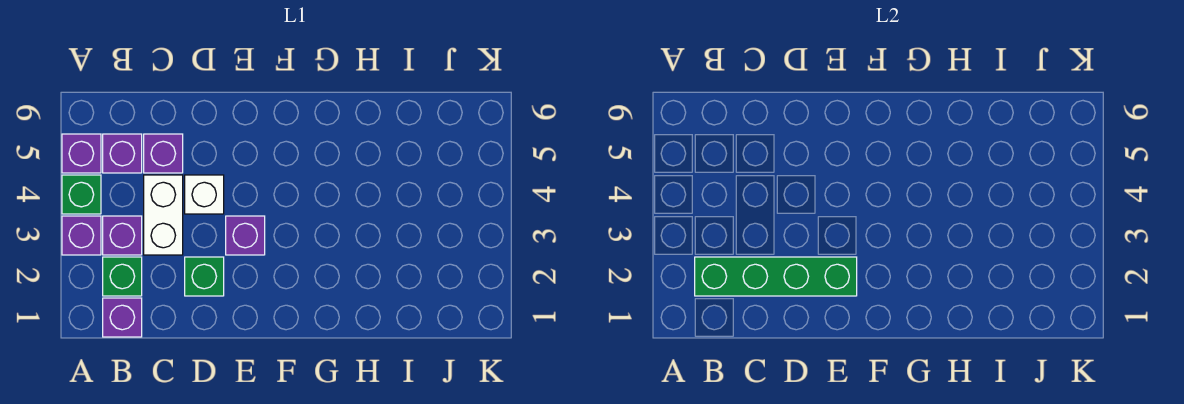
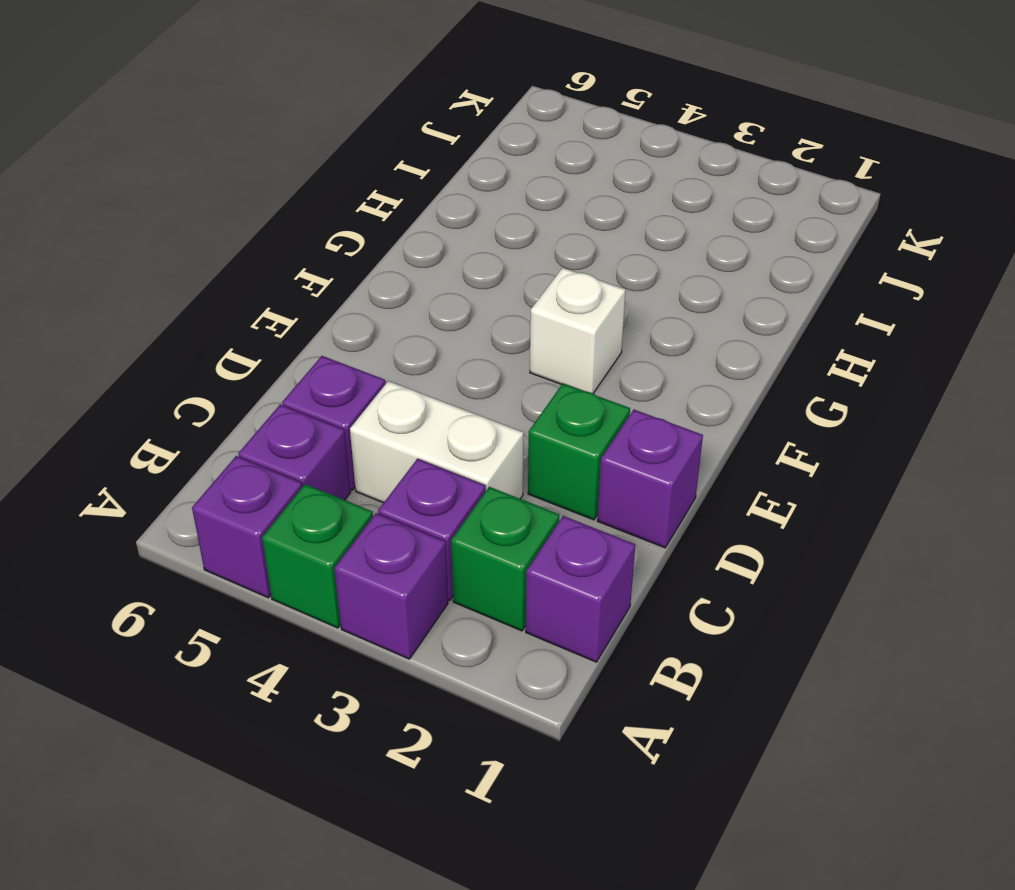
green brick B2:E2 level 2 -> none
white brick D4 level 1 -> white brick F3 level 1
purple brick E3 level 1 -> purple brick D1 level 1

